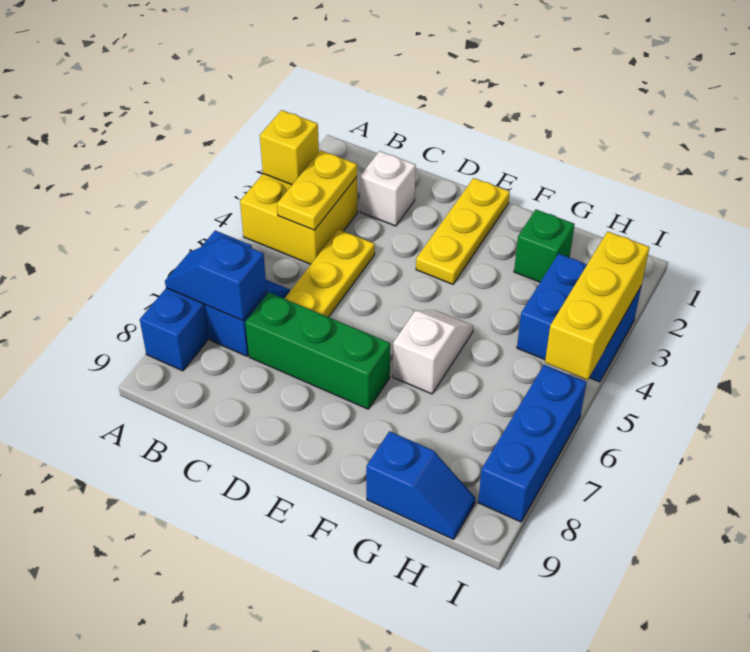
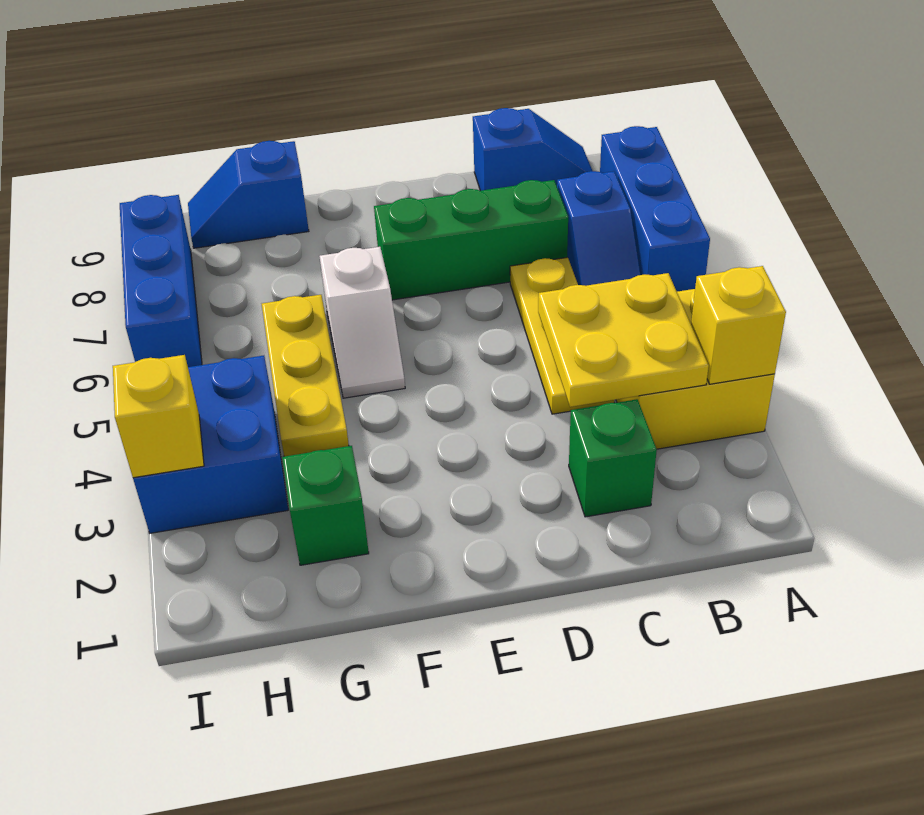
blue slope A7:B7 level 2 top B -> blue slope B9:C9 level 1 top C
yellow plate B3:B4 level 2 -> yellow plate B3:C4 level 2
white brick C2 level 1 -> green brick C2 level 1
yellow plate E1:E3 level 1 -> yellow plate G4:G6 level 1
yellow brick I3:I5 level 2 -> yellow brick I3 level 2

